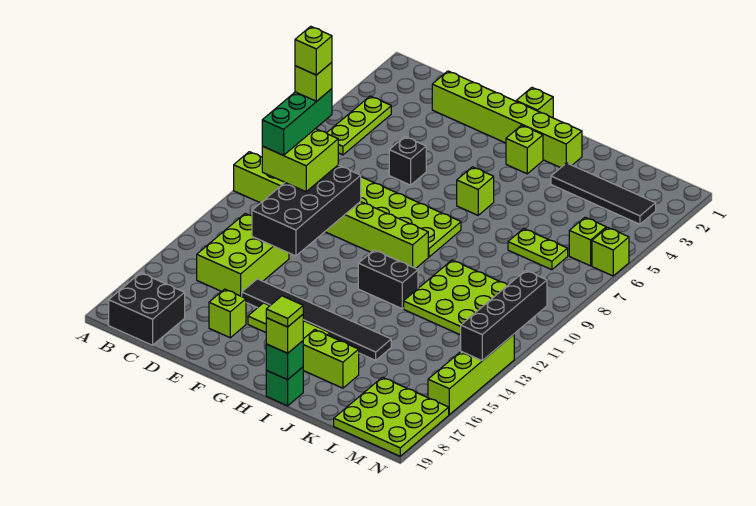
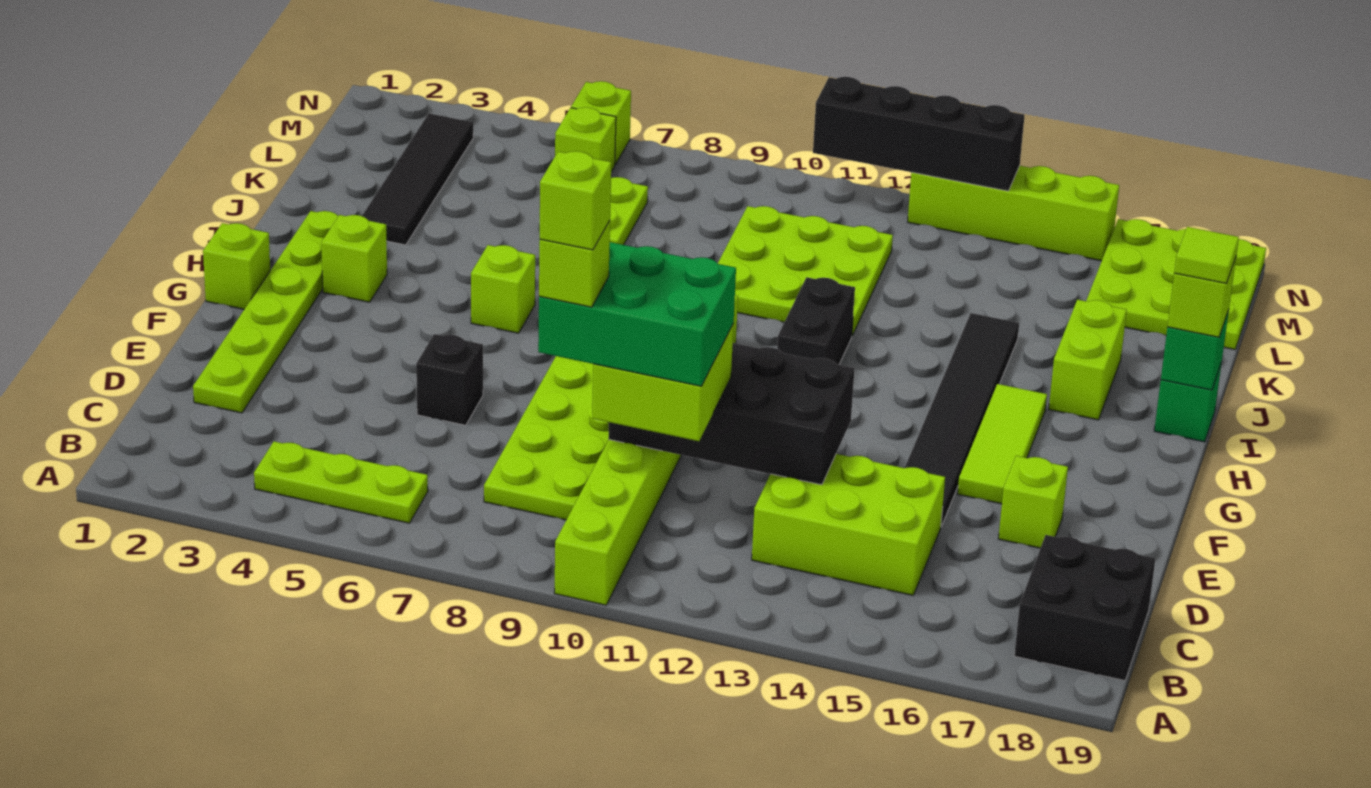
green brick C9:C11 level 4 -> green brick C9:D11 level 4
lime brick D2:I2 level 1 -> lime plate D2:I2 level 1

